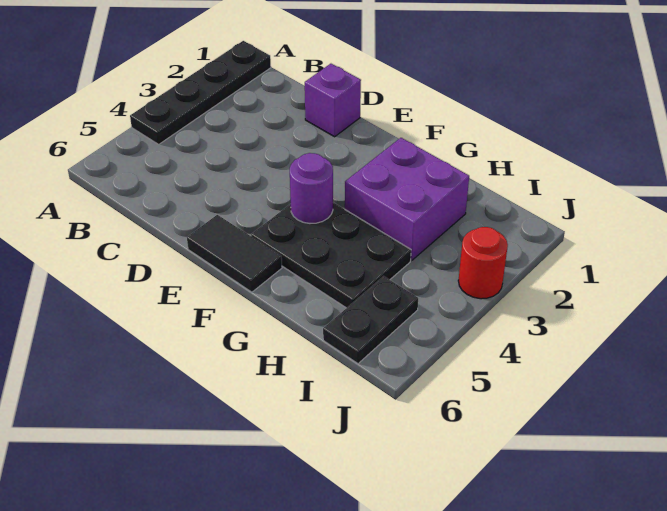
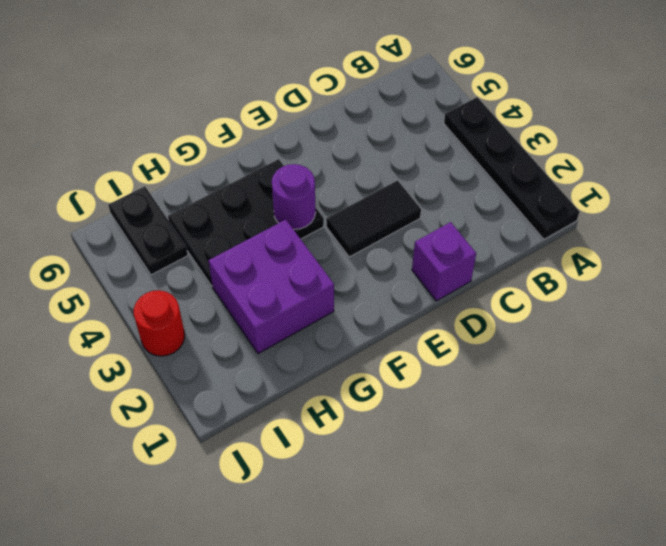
black tile E6:F6 level 1 -> black tile D3:E3 level 1

